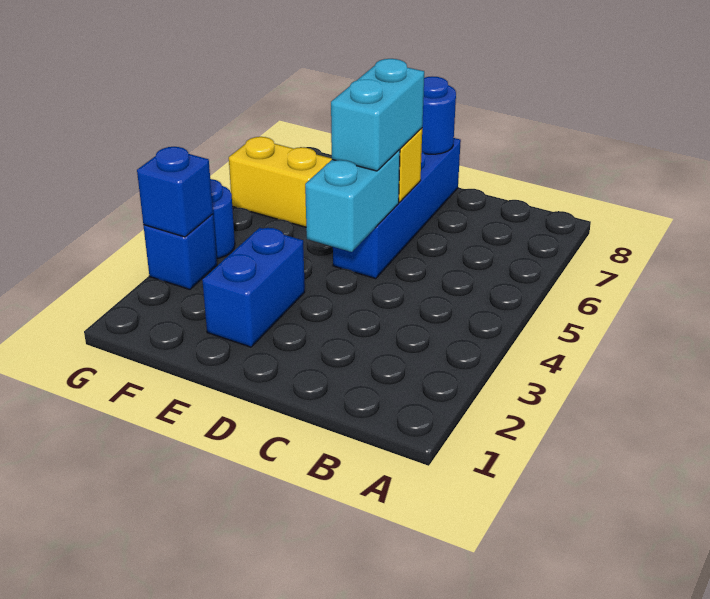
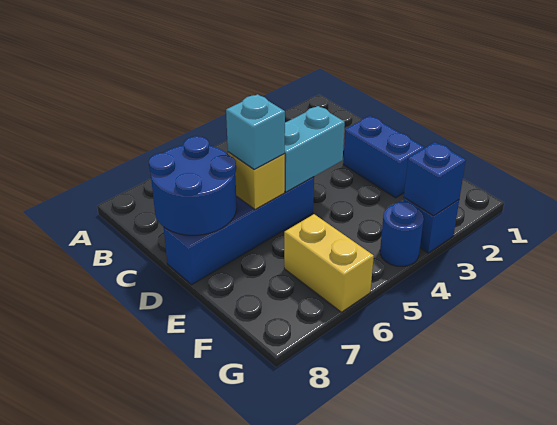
cyan brick D5:D6 level 3 -> cyan brick D6 level 3
blue round brick D8 level 2 -> blue round brick C7:D8 level 2
blue brick E2:E3 level 1 -> blue brick D2:E2 level 1

